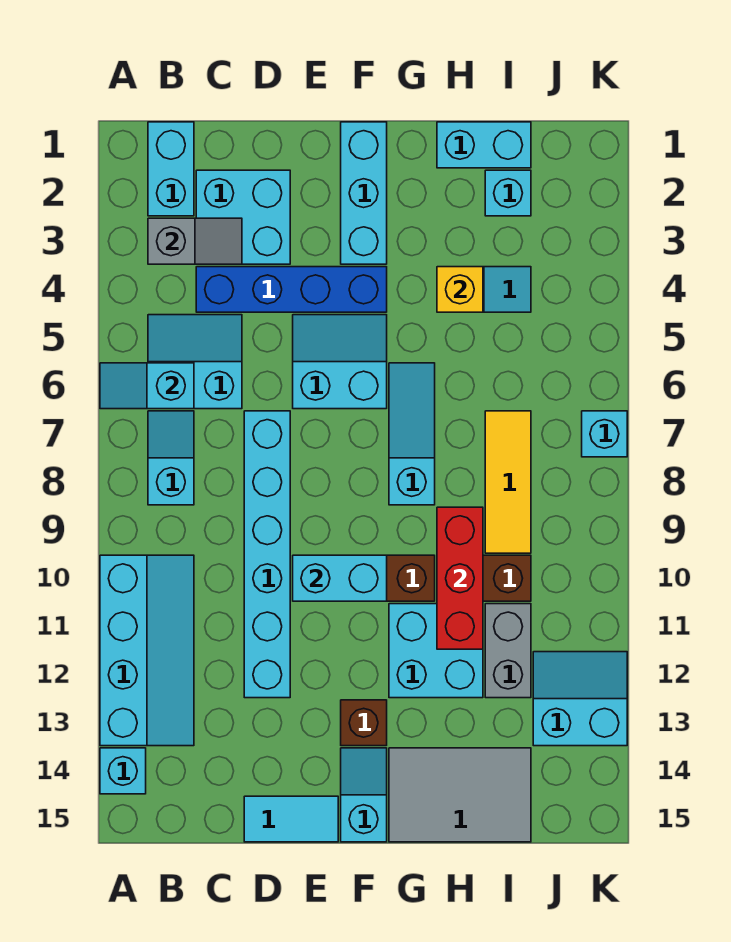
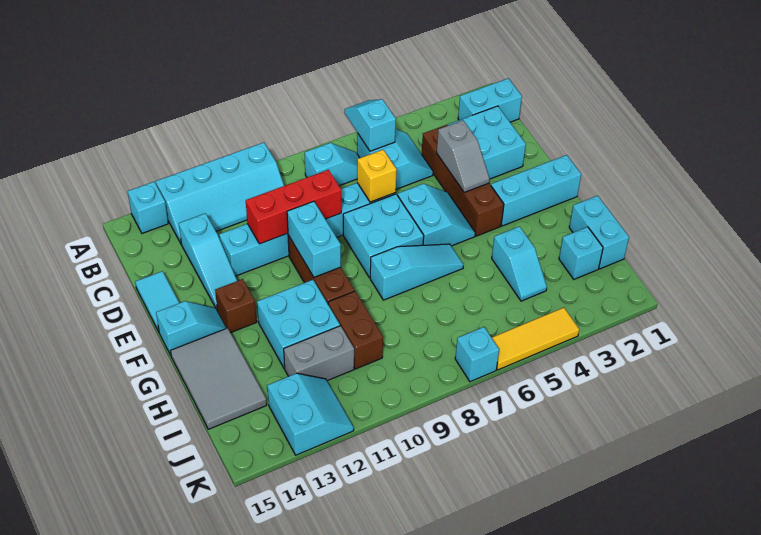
grey slope B3:C3 level 2 top B -> grey slope D4:E4 level 2 top D
blue brick C4:F4 level 1 -> brown brick C4:F4 level 1
none -> cyan slope C13:E13 level 1 top C
none -> cyan brick E7:F8 level 1
yellow brick H4 level 2 -> yellow brick D7 level 2
red brick H9:H11 level 2 -> red brick D9:D11 level 2
yellow tile I7:I9 level 1 -> yellow tile K4:K6 level 1

